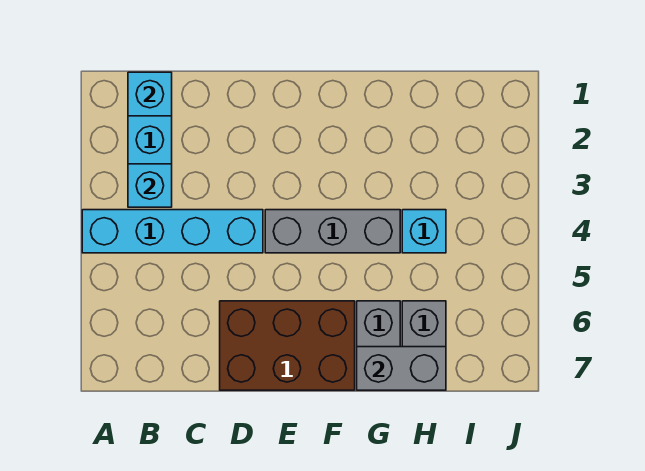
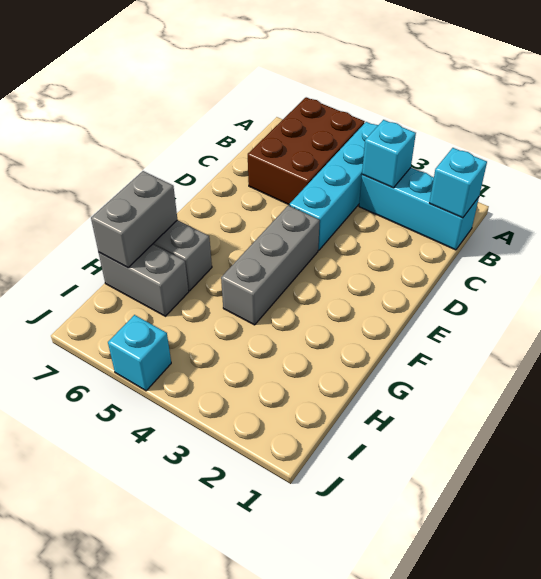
brown brick D6:F7 level 1 -> brown brick A5:C6 level 1
cyan brick H4 level 1 -> cyan brick J5 level 1

